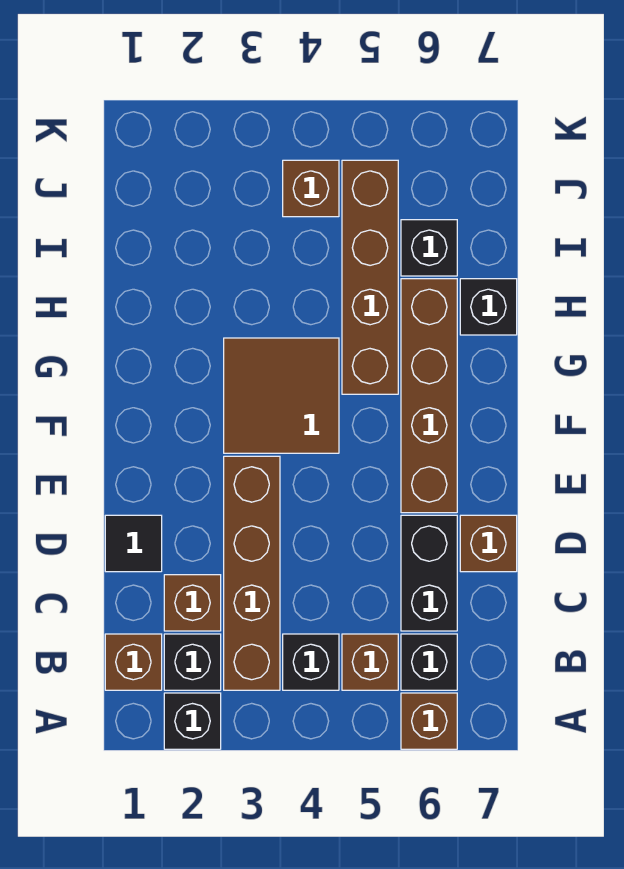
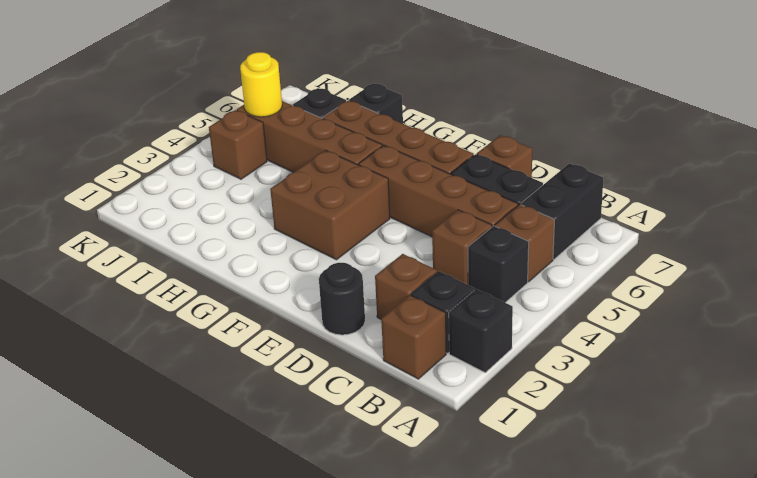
brown brick A6 level 1 -> brown brick C4 level 1
brown brick B3:E3 level 1 -> brown brick C5:F5 level 1
black brick B6 level 1 -> black brick B6:B7 level 1
black tile D1 level 1 -> black round brick D1 level 1
brown tile F3:G4 level 1 -> brown brick F3:G4 level 1
none -> yellow round brick J5 level 2

